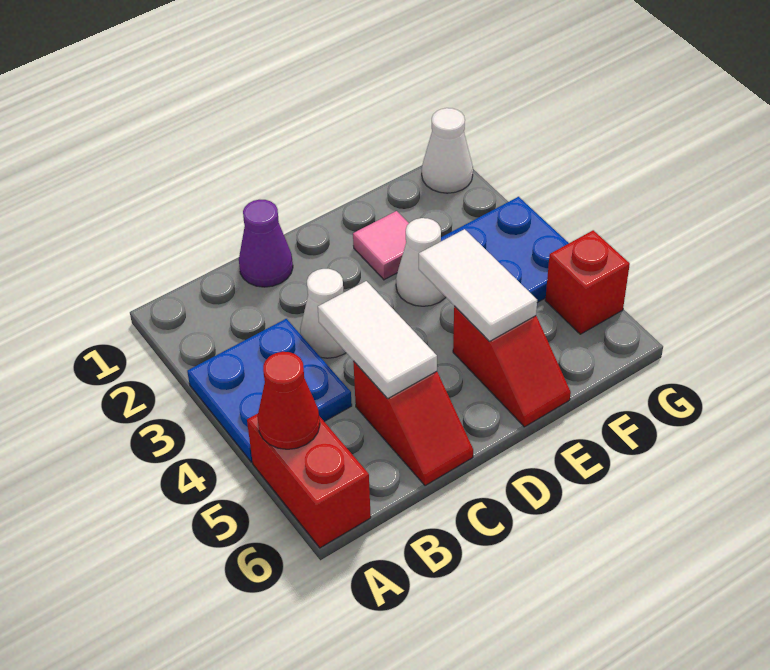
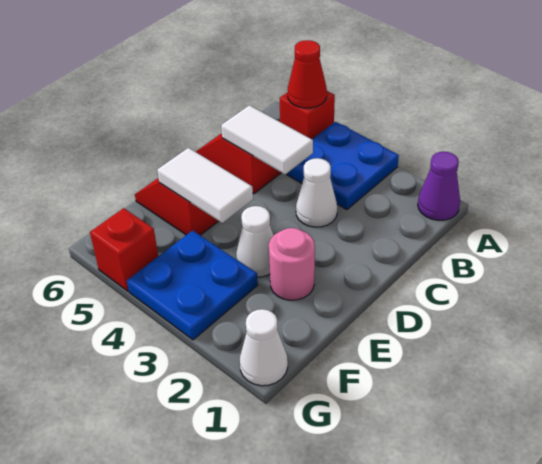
red brick A5:A6 level 1 -> red brick A5 level 1
purple cone C1 level 1 -> purple cone A1 level 1
pink tile E2 level 1 -> pink round brick E2 level 1

